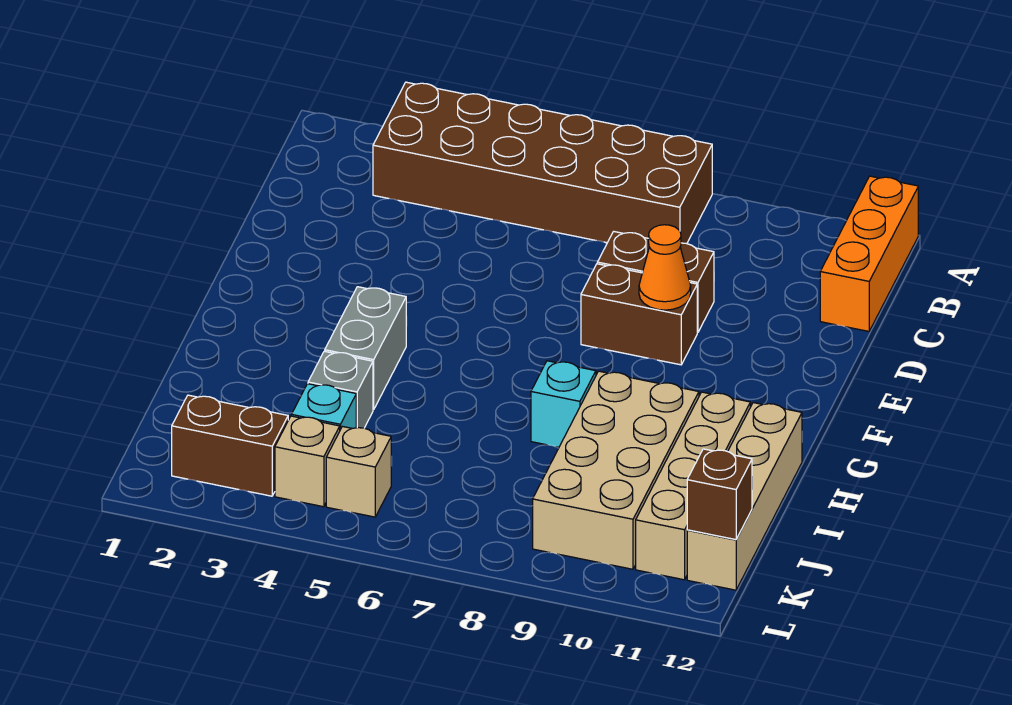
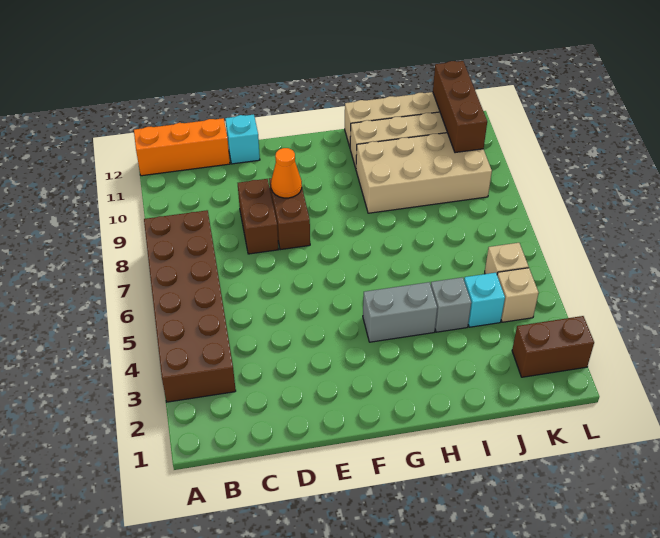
cyan brick H8 level 1 -> cyan brick D12 level 1
brown brick K2:K3 level 1 -> brown brick K2:L2 level 1
brown brick K12 level 2 -> brown brick K10:K12 level 2

